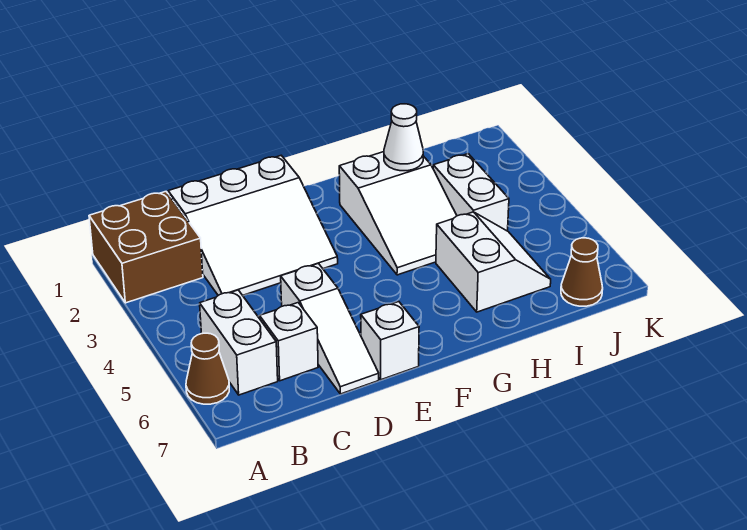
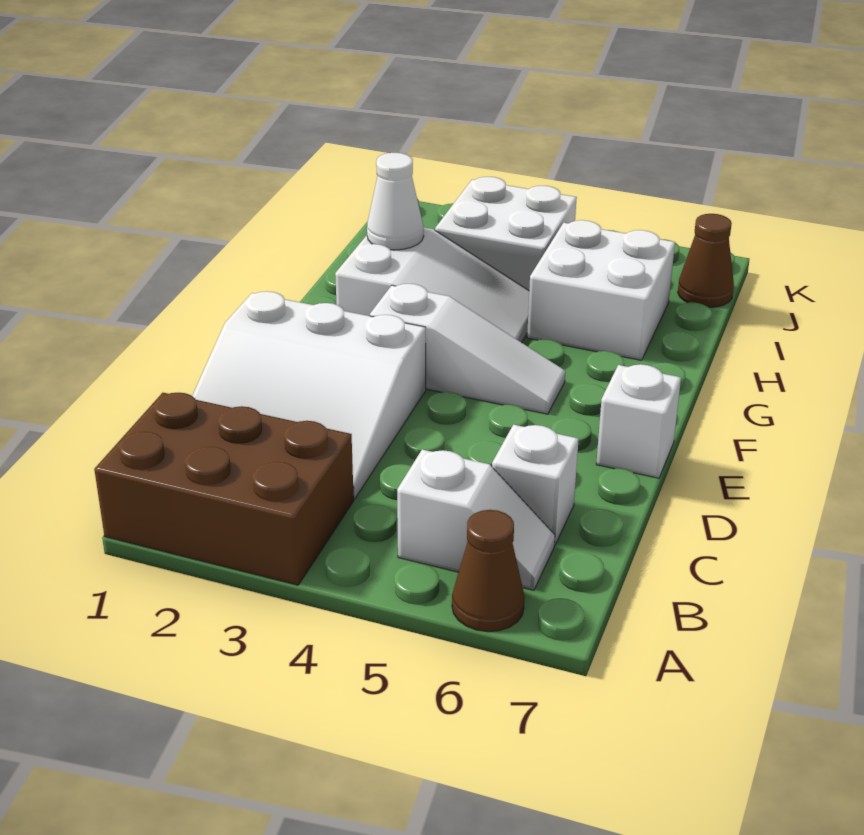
brown brick A1:B2 level 1 -> brown brick A1:B3 level 1
white brick B5:B6 level 1 -> white slope B5:B6 level 1 top 5
white slope C1:E3 level 1 top 1 -> white slope C1:E3 level 1 top E
white slope D5:D7 level 1 top 5 -> white slope F3:F5 level 1 top 3
white slope H5:I6 level 1 top H -> white brick H5:I6 level 1
white brick I3:I4 level 1 -> white brick I3:J4 level 1

